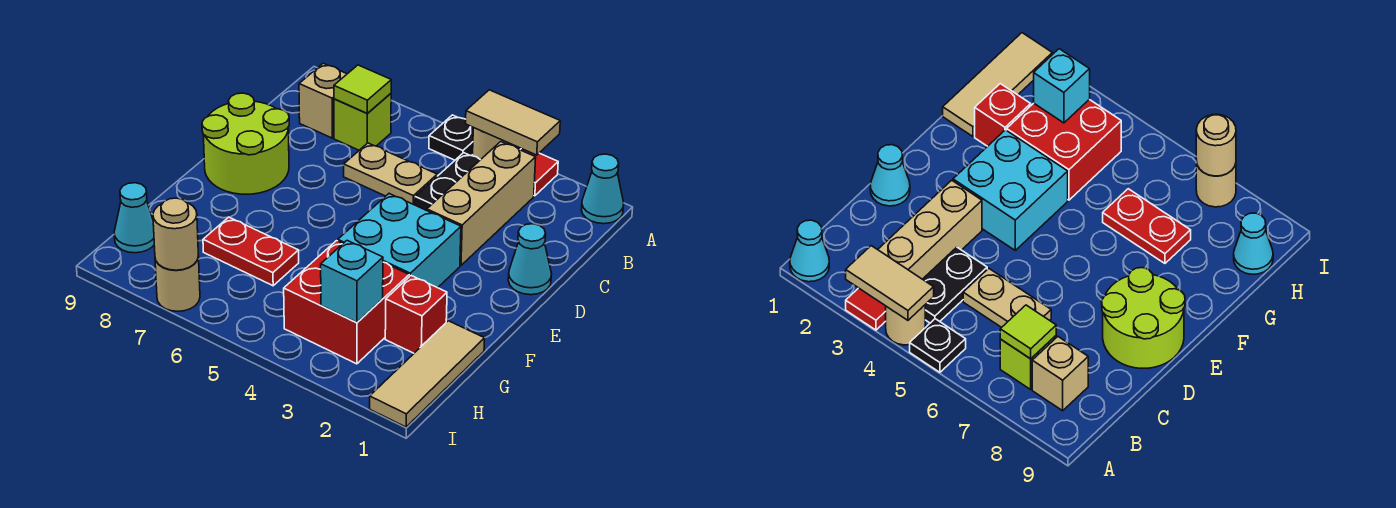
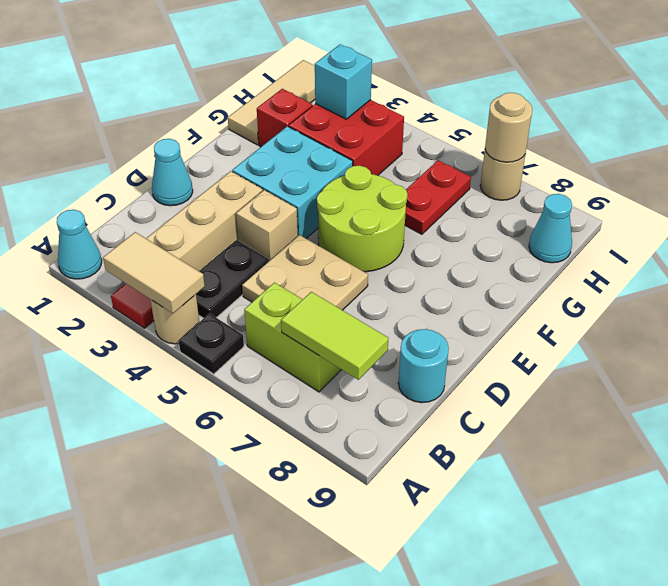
lime brick B7 level 1 -> lime brick B6:B7 level 1
lime tile B7 level 2 -> lime tile B7:B8 level 2
tan brick B8 level 1 -> tan brick D4 level 1
tan plate C5:C6 level 1 -> tan plate C5:D6 level 1
none -> cyan round brick C9 level 1
lime round brick D8:E9 level 1 -> lime round brick E5:F6 level 1
red plate G6:G7 level 1 -> red plate G6:H6 level 1

